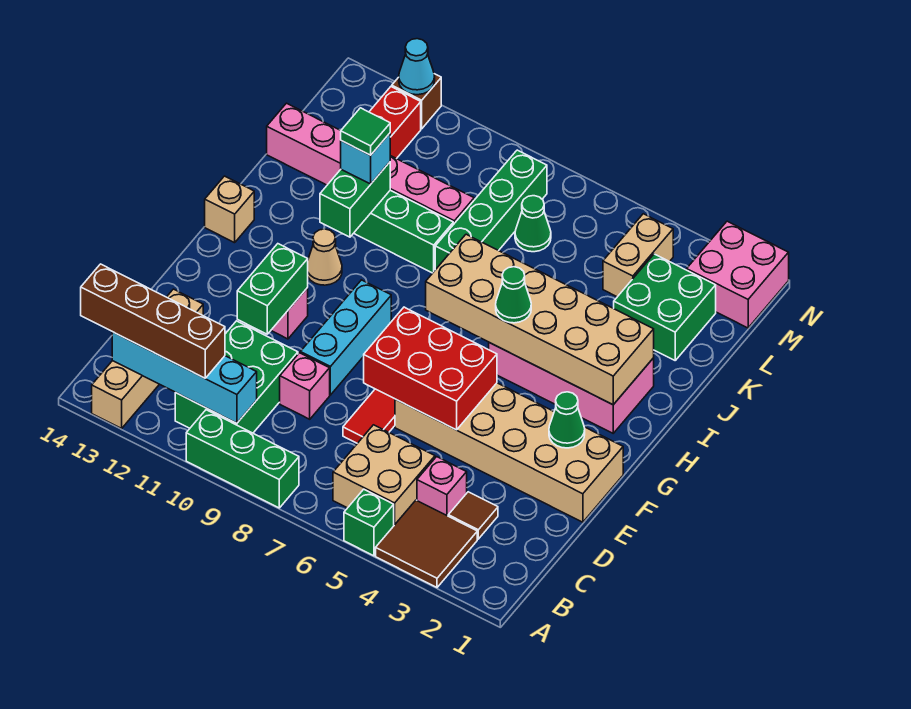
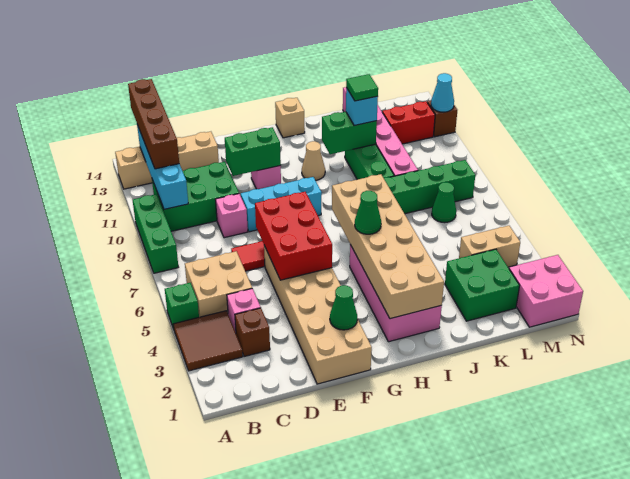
brown tile C3 level 1 -> brown brick C3 level 1

